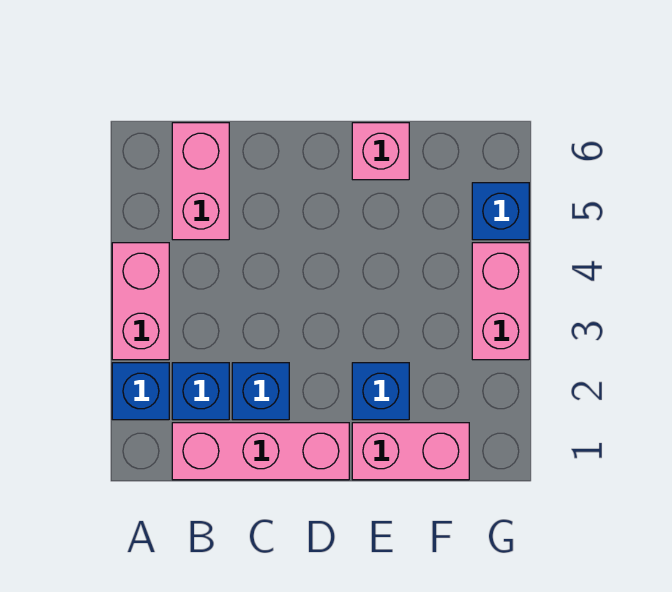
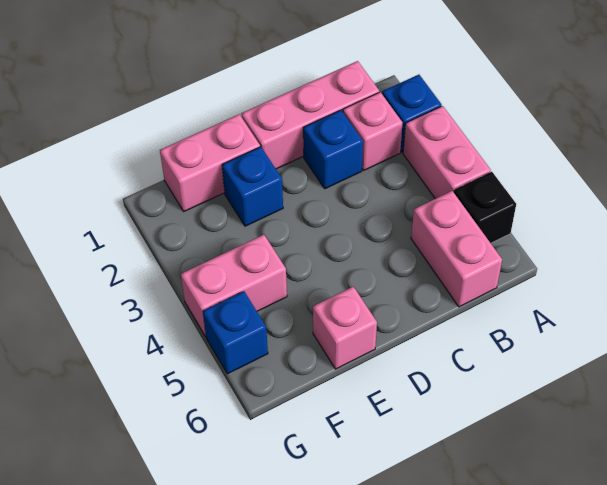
none -> black brick A5 level 1
blue brick B2 level 1 -> pink brick B2 level 1
pink brick G3:G4 level 1 -> pink brick F4:G4 level 1

